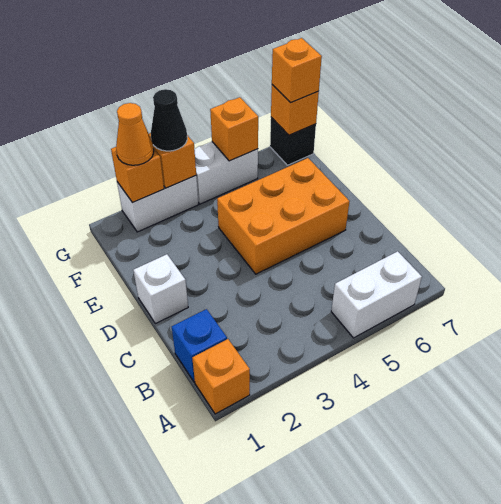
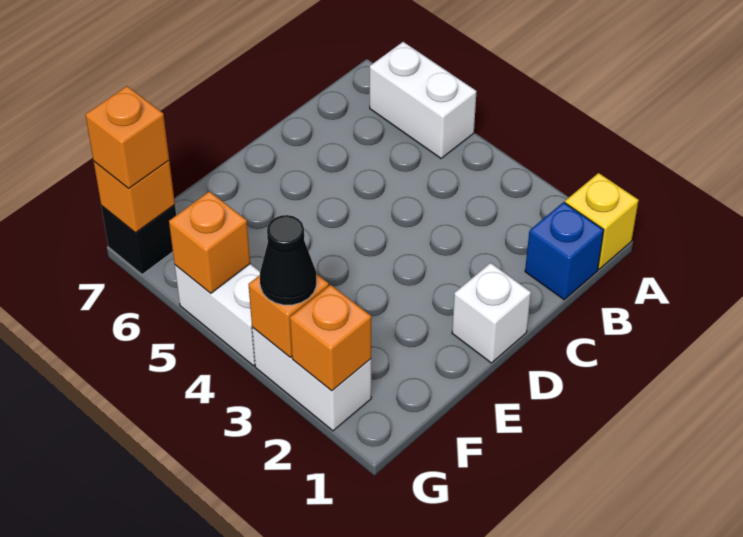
orange brick A1 level 1 -> yellow brick A1 level 1
orange brick D4:E6 level 1 -> none
orange cone G2 level 3 -> none

